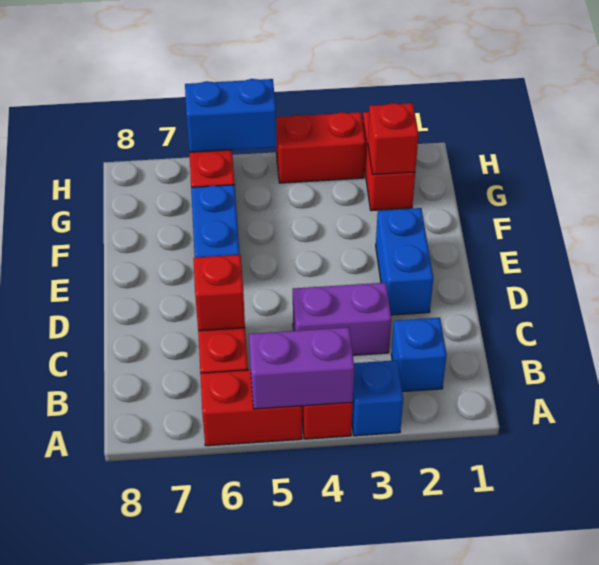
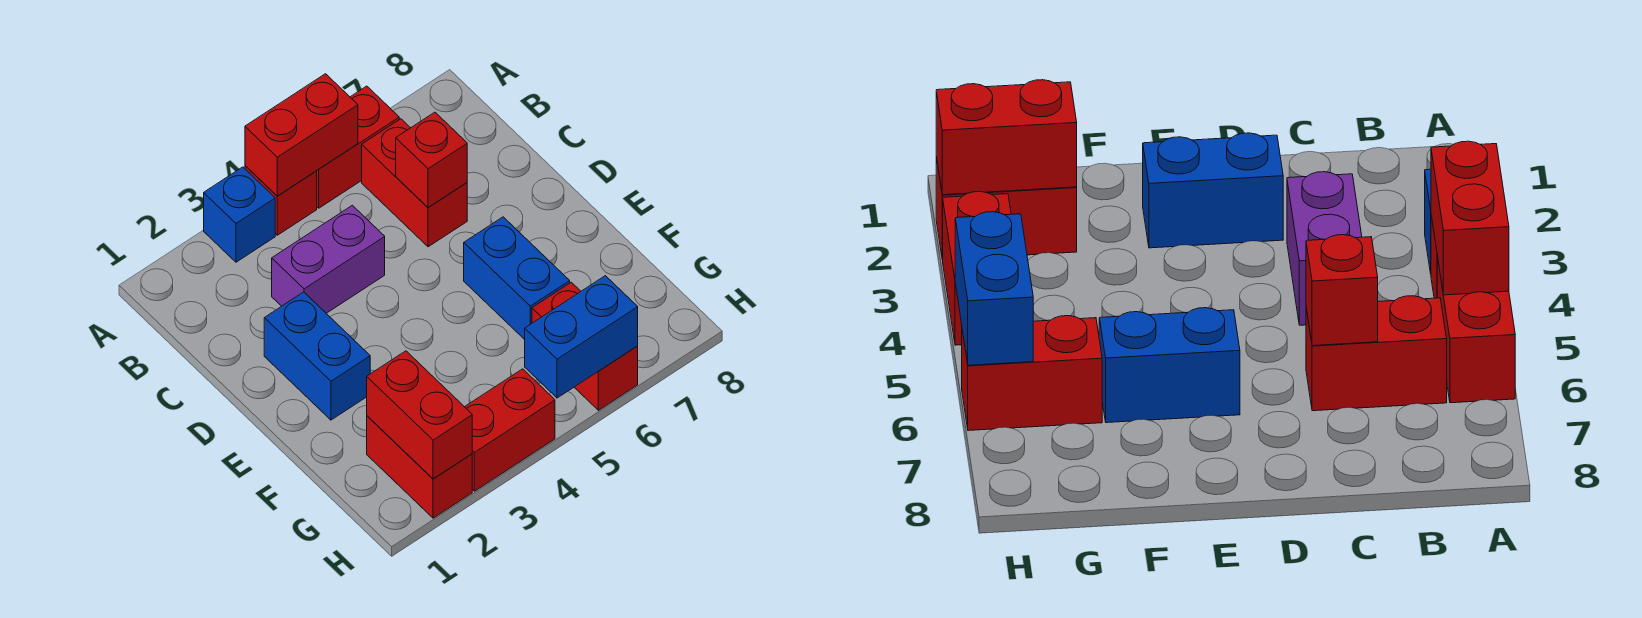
purple brick A4:A5 level 2 -> red brick A4:A5 level 2
blue brick B2 level 1 -> none
red brick G2 level 2 -> red brick G2:H2 level 2

